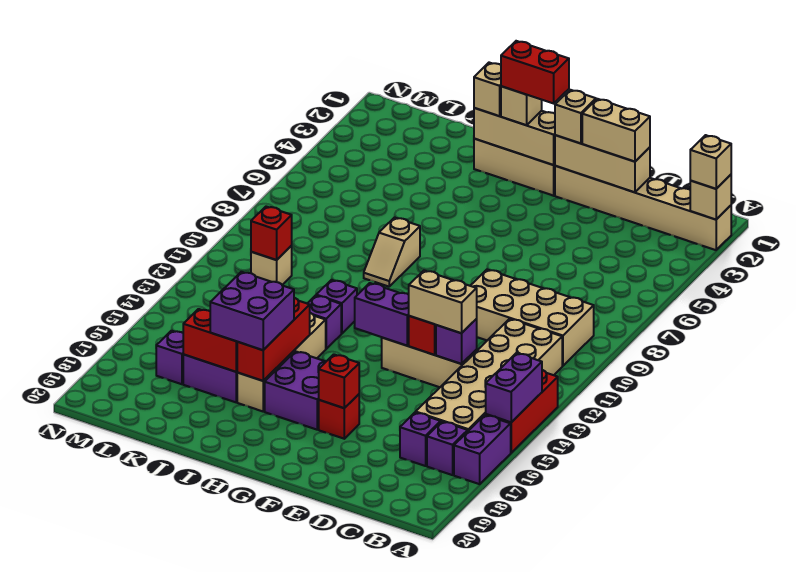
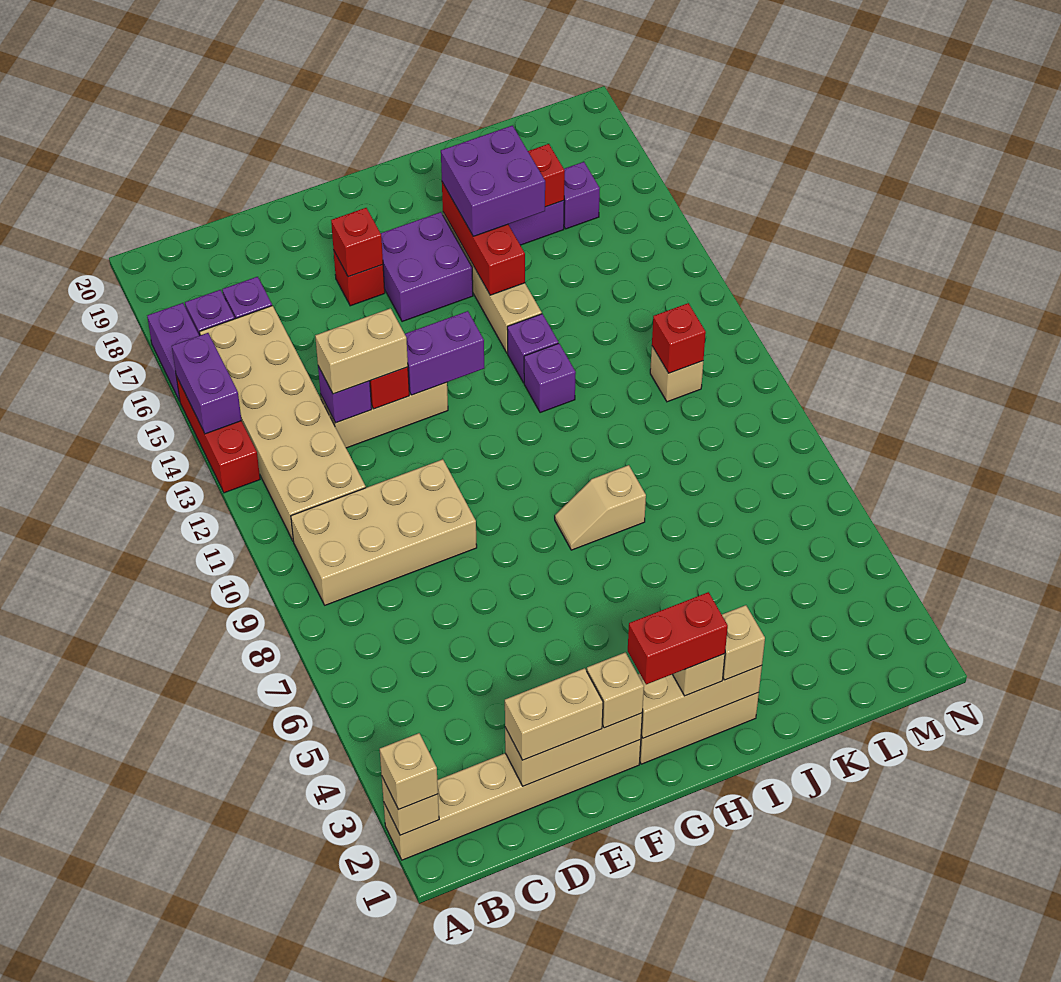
tan slope I8:I9 level 1 top 8 -> tan slope H8:I8 level 1 top I

